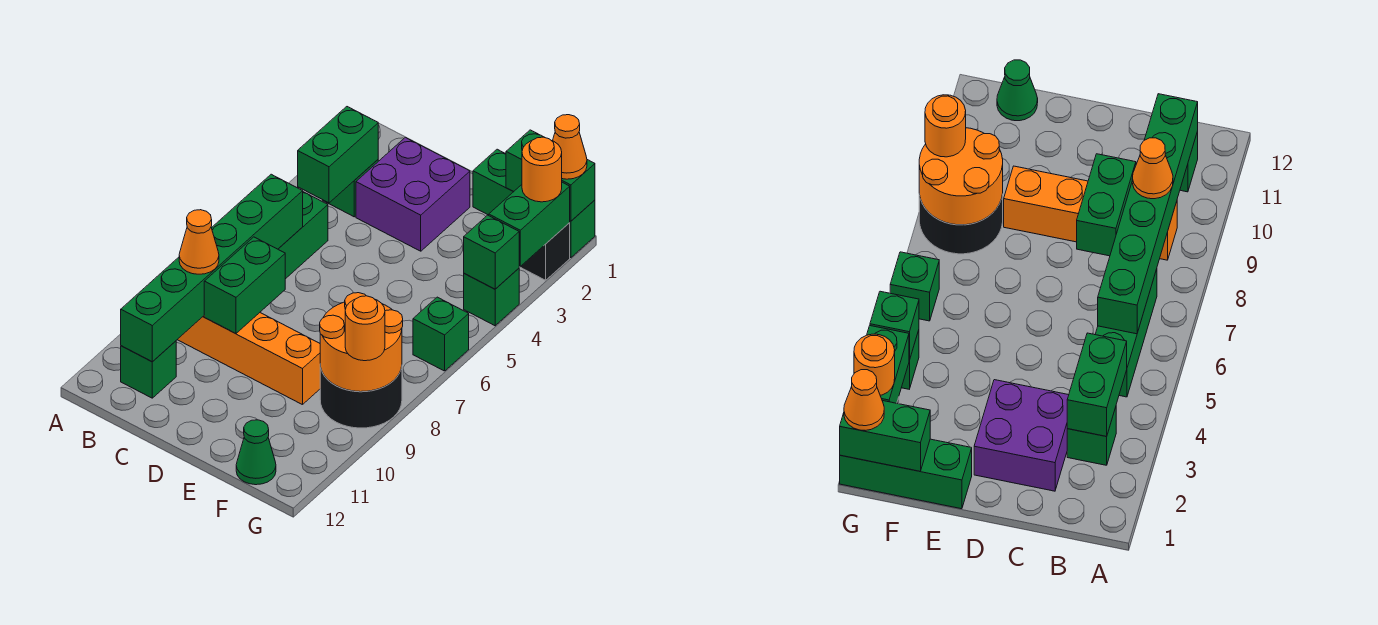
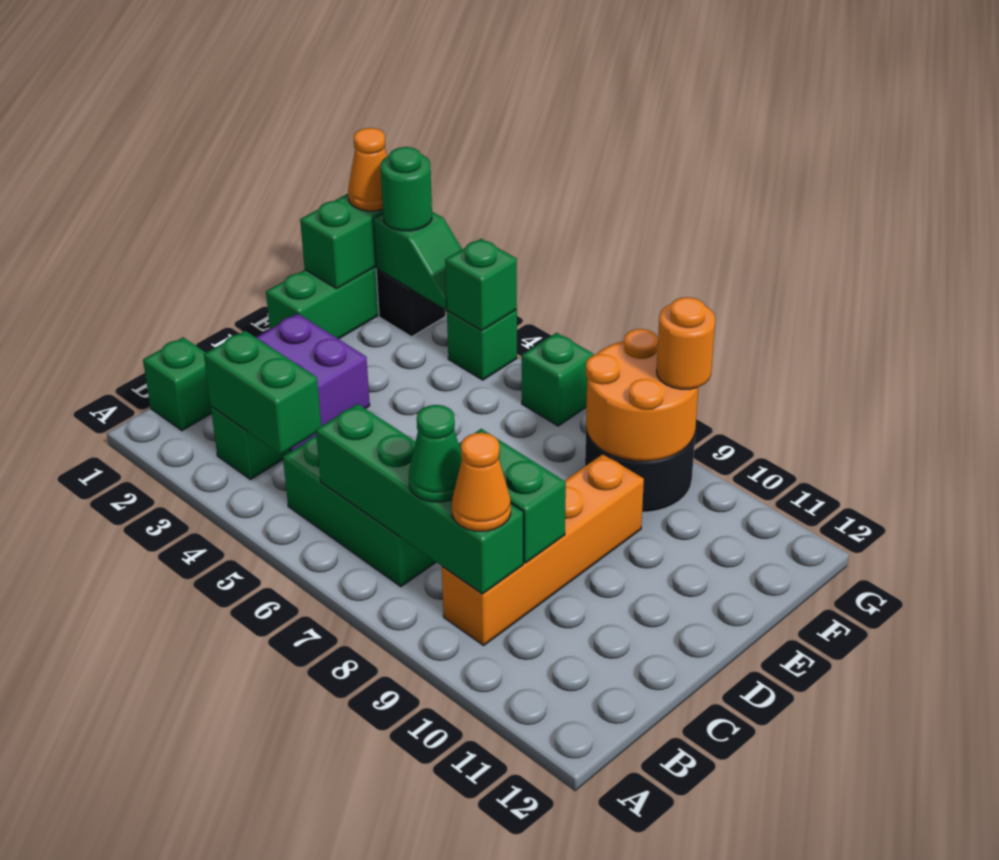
green brick B6:B11 level 2 -> green brick B6:B9 level 2
green brick B11 level 1 -> green brick B1 level 1
green cone F12 level 1 -> green cone B8 level 3
green brick G2:G3 level 2 -> green slope G2:G3 level 2 top 2
orange round brick G2 level 3 -> green round brick G2 level 3

